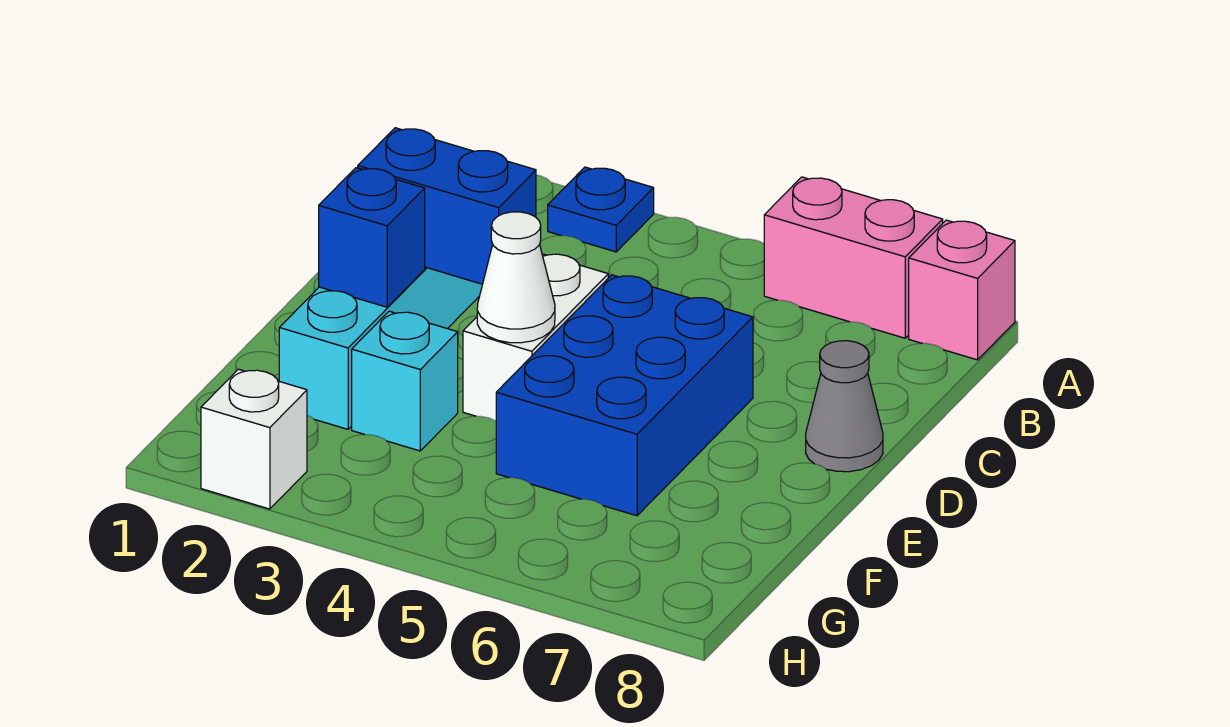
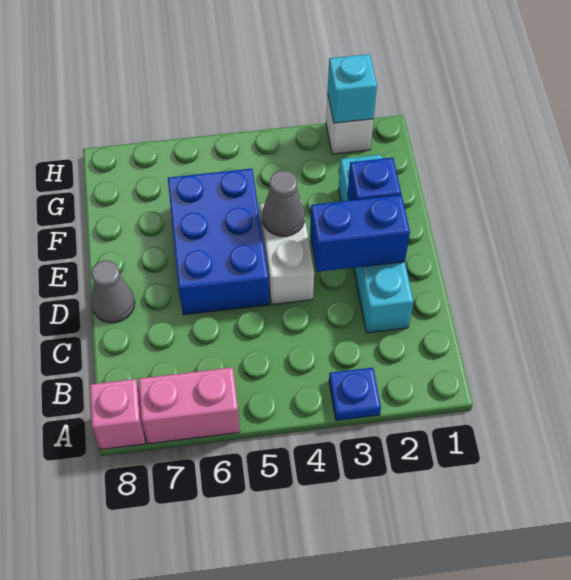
white cone E4 level 2 -> grey cone E4 level 2
cyan brick F3 level 1 -> cyan brick H2 level 2

